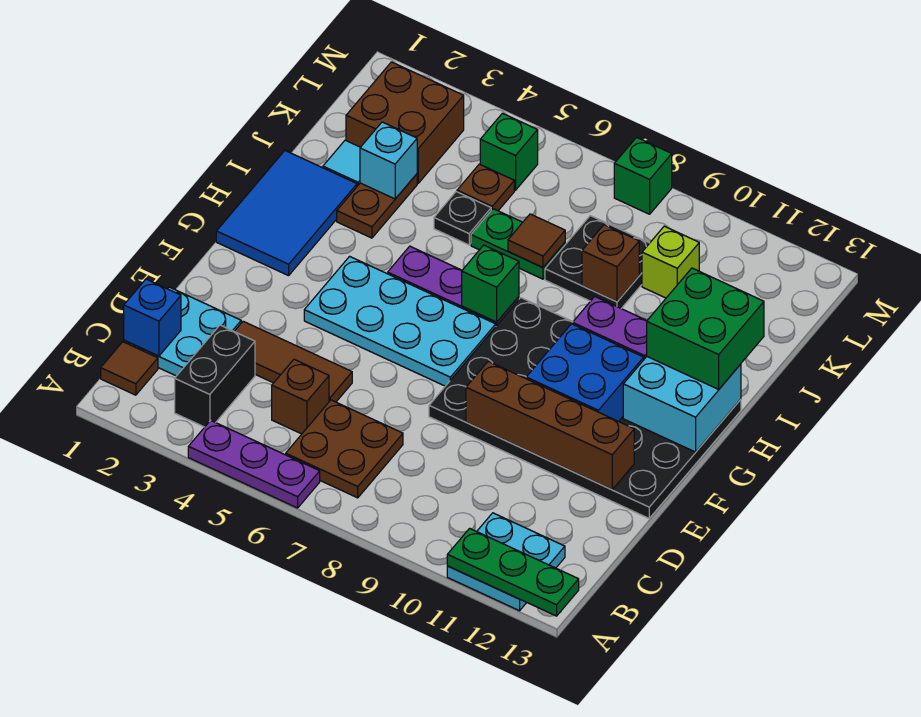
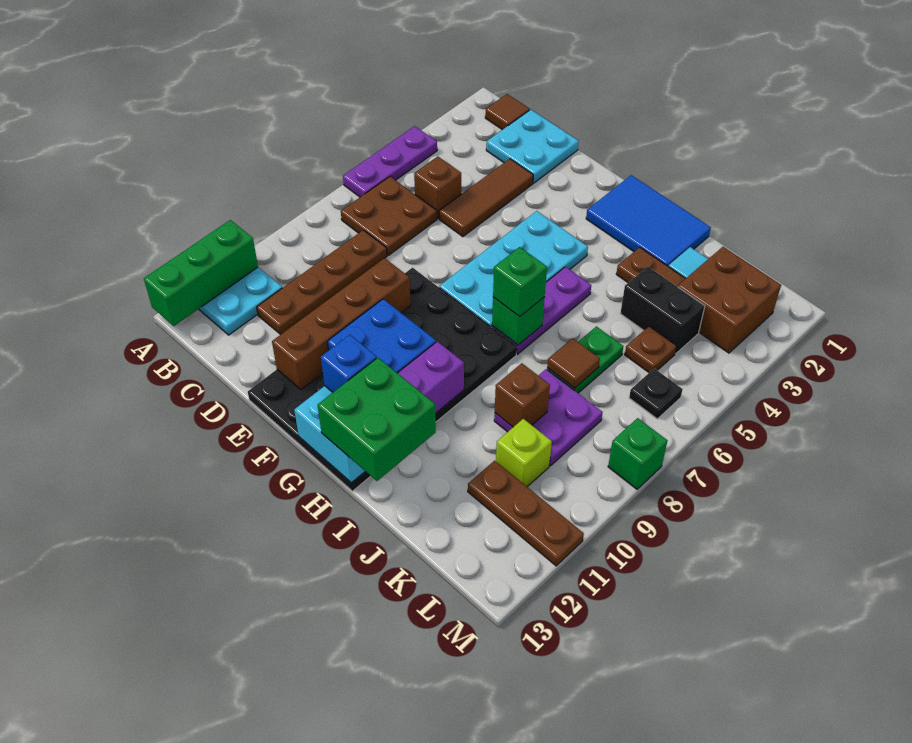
green plate A11:A13 level 2 -> green brick A11:A13 level 2
black brick B3:C3 level 1 -> black brick J4:K4 level 1
blue brick C1 level 2 -> blue brick G12 level 3
none -> brown plate C8:C11 level 1
cyan brick J3 level 2 -> none
black plate J5 level 1 -> black plate L6 level 1
black plate J8:K9 level 1 -> purple plate J8:K9 level 1
none -> brown plate K11:M11 level 1
green brick L5 level 1 -> green brick H7 level 3

